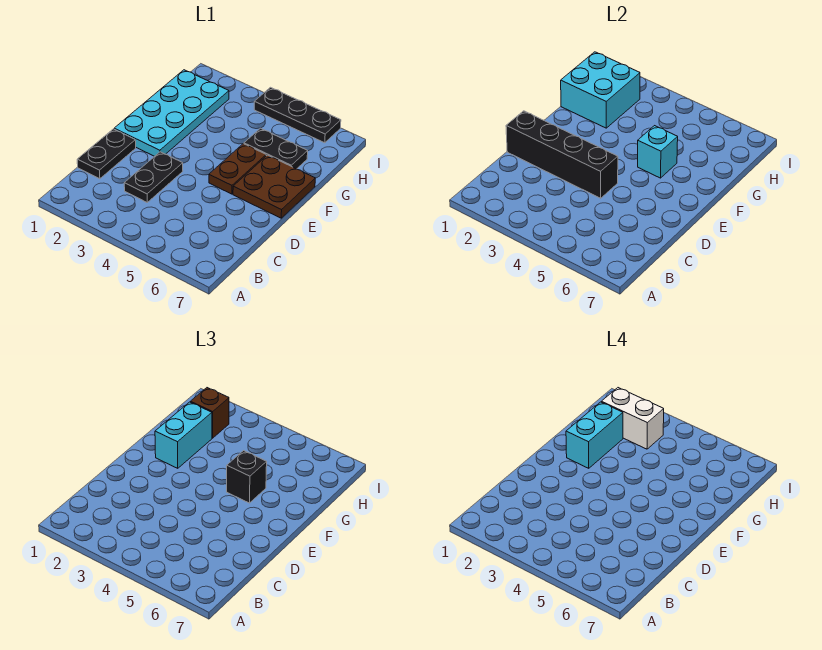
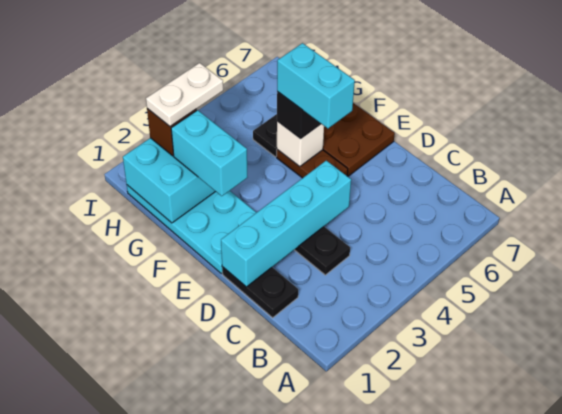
black brick D1:D4 level 2 -> cyan brick D1:D4 level 2
cyan brick F2:G2 level 4 -> cyan brick E5:F5 level 4
cyan brick F5 level 2 -> white brick F5 level 2
white brick H2:H3 level 4 -> white plate H2:H3 level 4
black plate I4:I6 level 1 -> none

